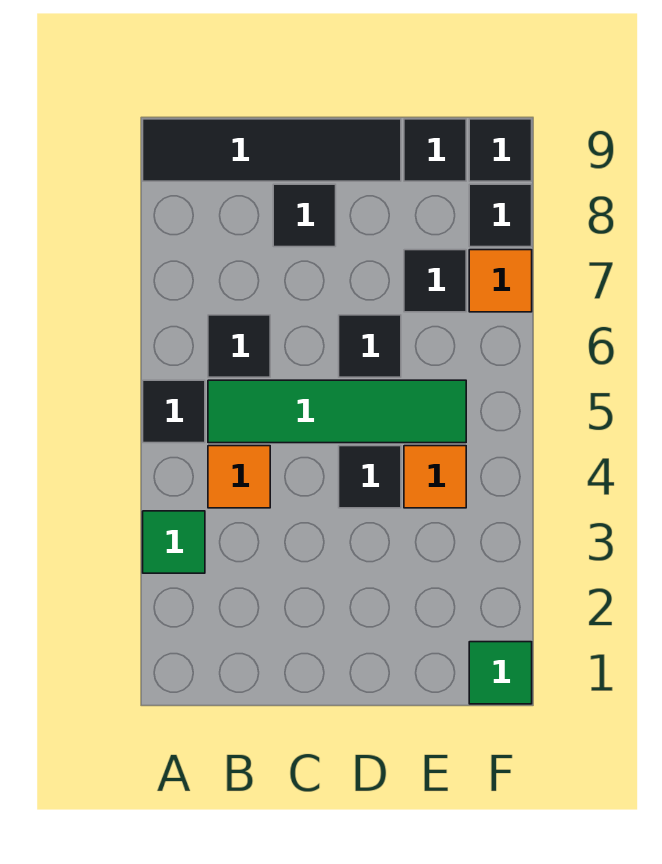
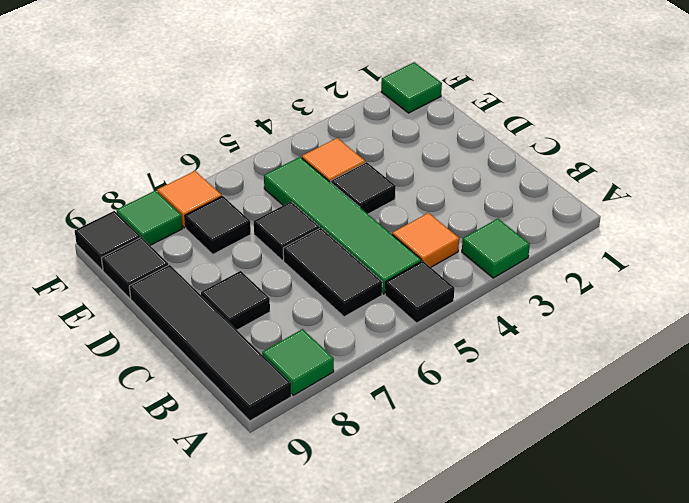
none -> green tile A8 level 1
black tile B6 level 1 -> black tile B6:C6 level 1
black tile F8 level 1 -> green tile F8 level 1

